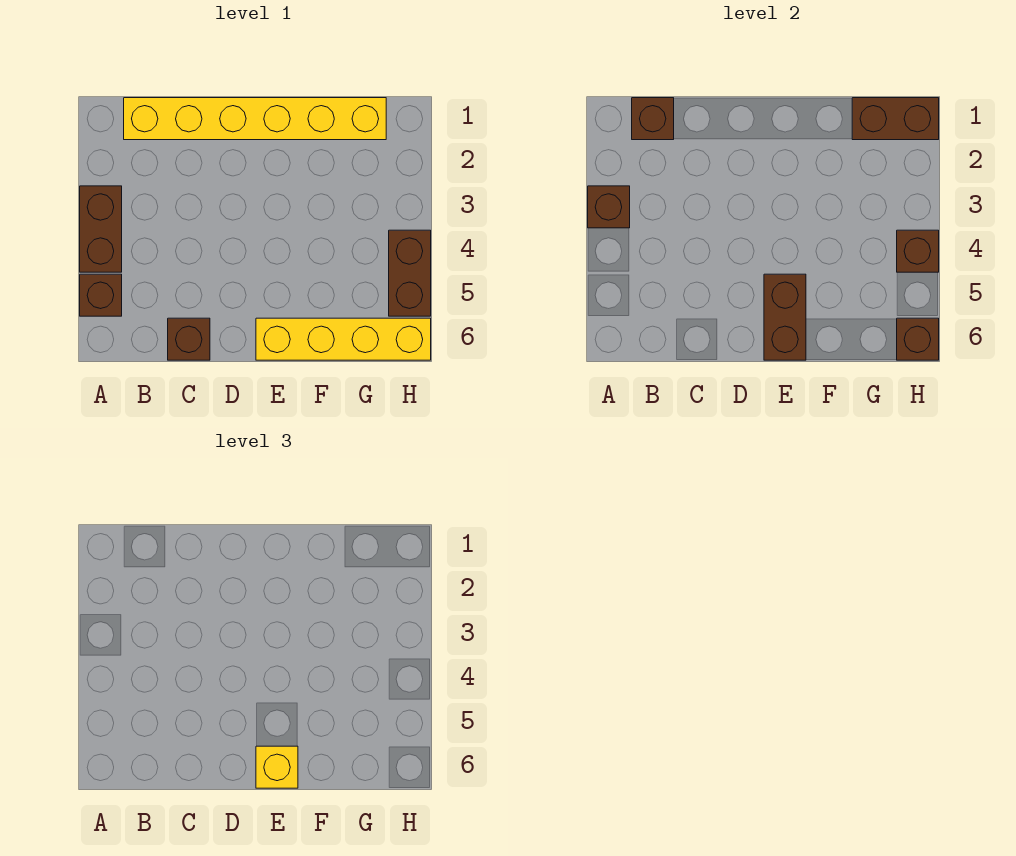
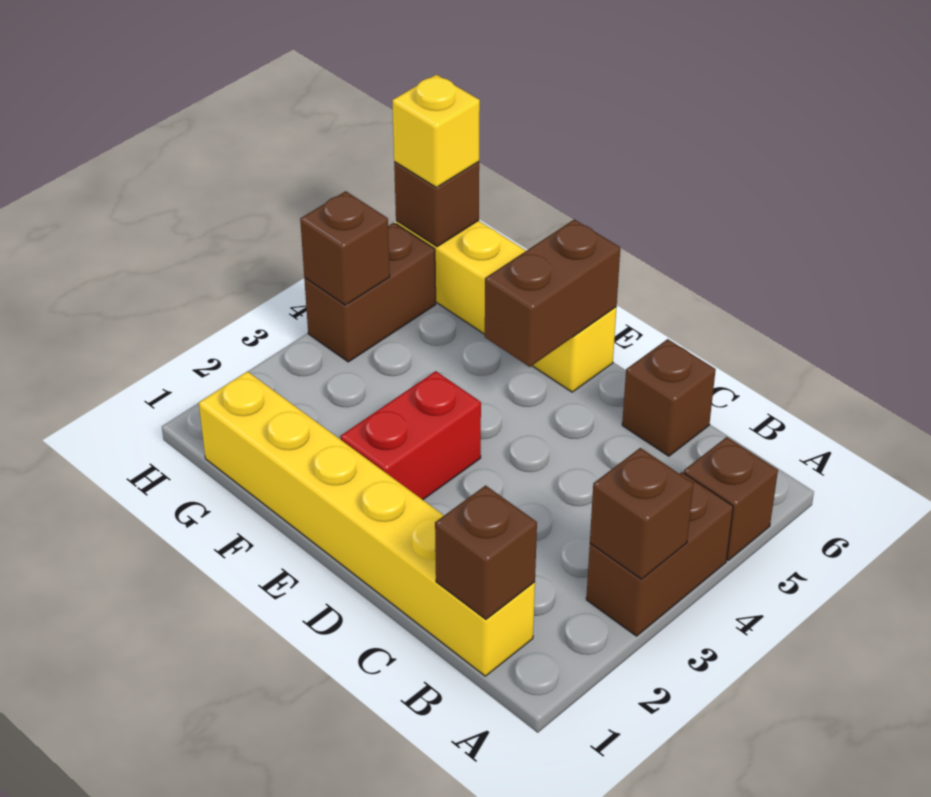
none -> red brick E2:E3 level 1
yellow brick E6 level 3 -> yellow brick H6 level 3
brown brick G1:H1 level 2 -> none

